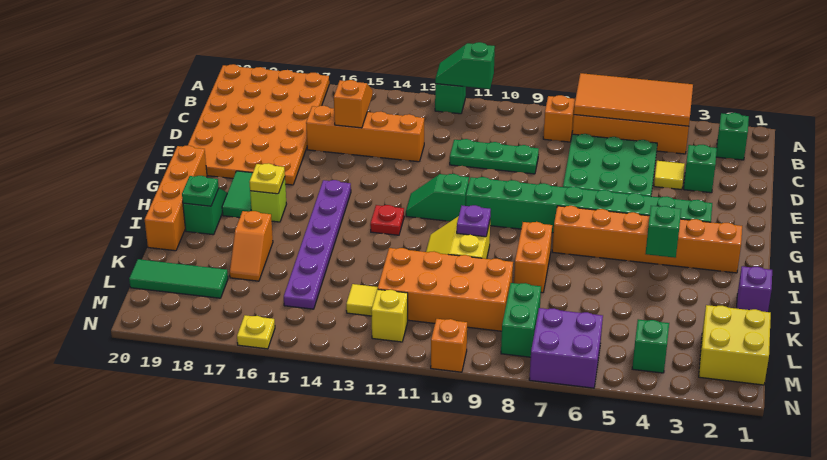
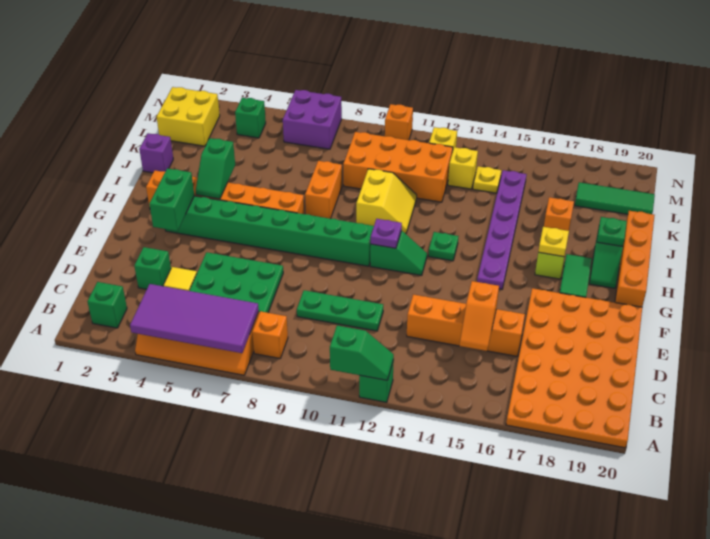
orange tile A4:B7 level 2 -> purple tile A4:B7 level 2
red plate H13 level 1 -> green plate H13 level 1
purple plate I10 level 2 -> purple plate G11 level 2
green brick L8:M8 level 1 -> green brick F3:G3 level 2
yellow tile L13 level 1 -> yellow brick L13 level 1
yellow plate N16 level 1 -> yellow plate L14 level 1

